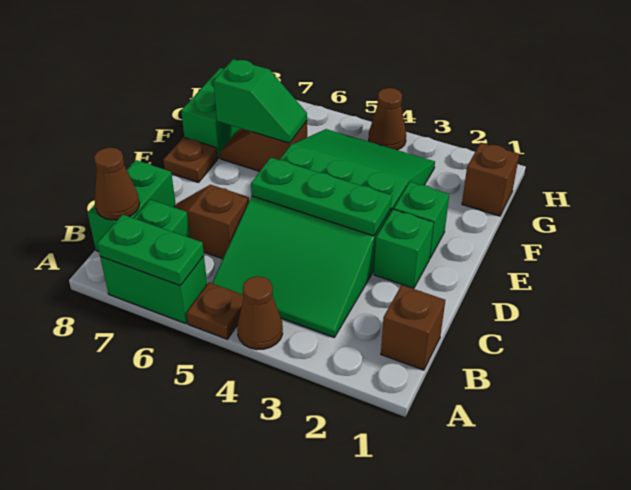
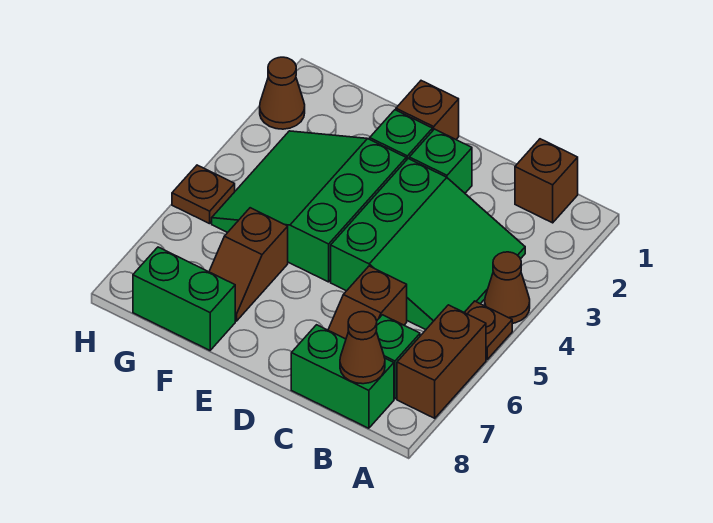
green brick A6:A7 level 1 -> brown brick A6:A7 level 1
green plate A6:A7 level 2 -> none
green plate D3:D5 level 2 -> none
brown plate E8 level 1 -> brown plate H5 level 1
green slope F6:F7 level 2 top 7 -> none
brown brick G1 level 1 -> brown brick E1 level 1
brown cone H4 level 1 -> brown cone H2 level 1

